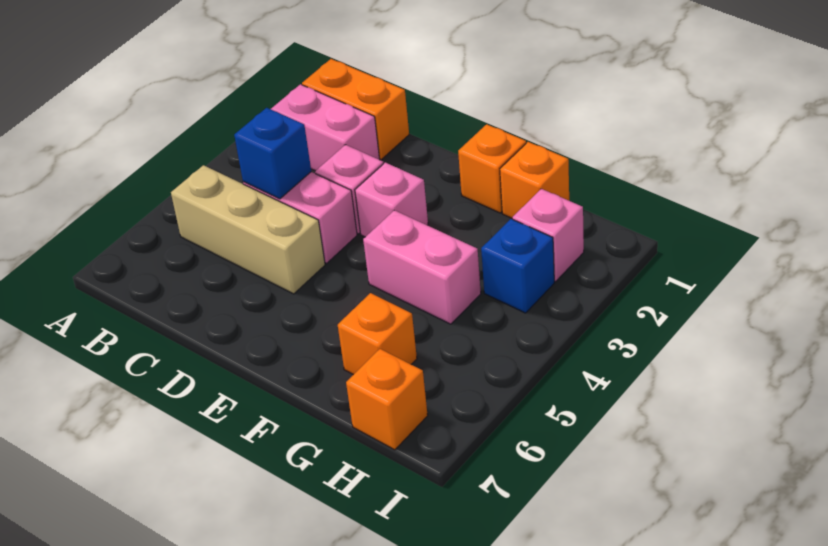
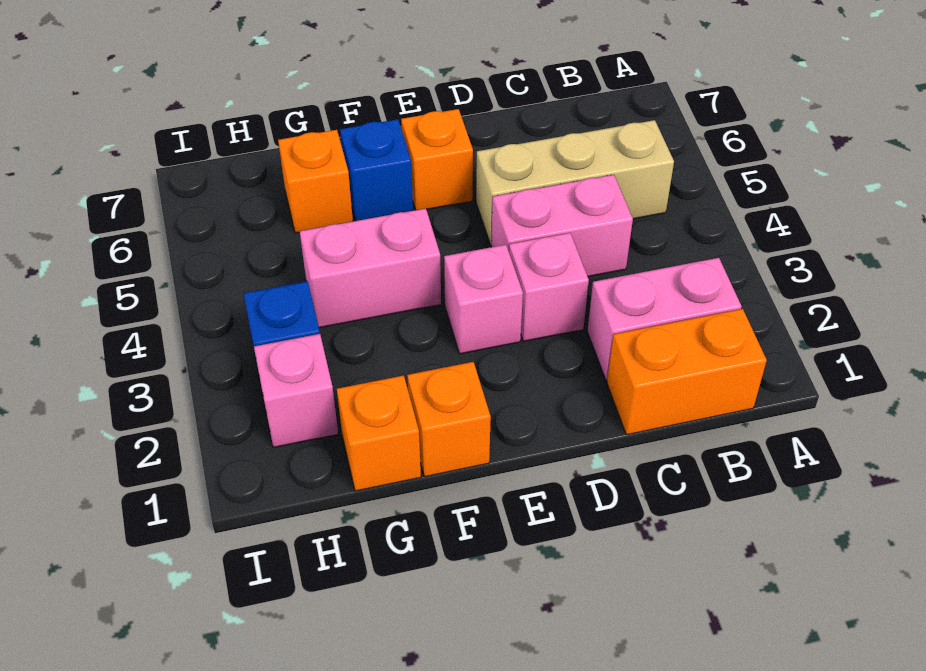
blue brick C4 level 2 -> blue brick F6 level 1
orange brick H7 level 1 -> orange brick E6 level 1

